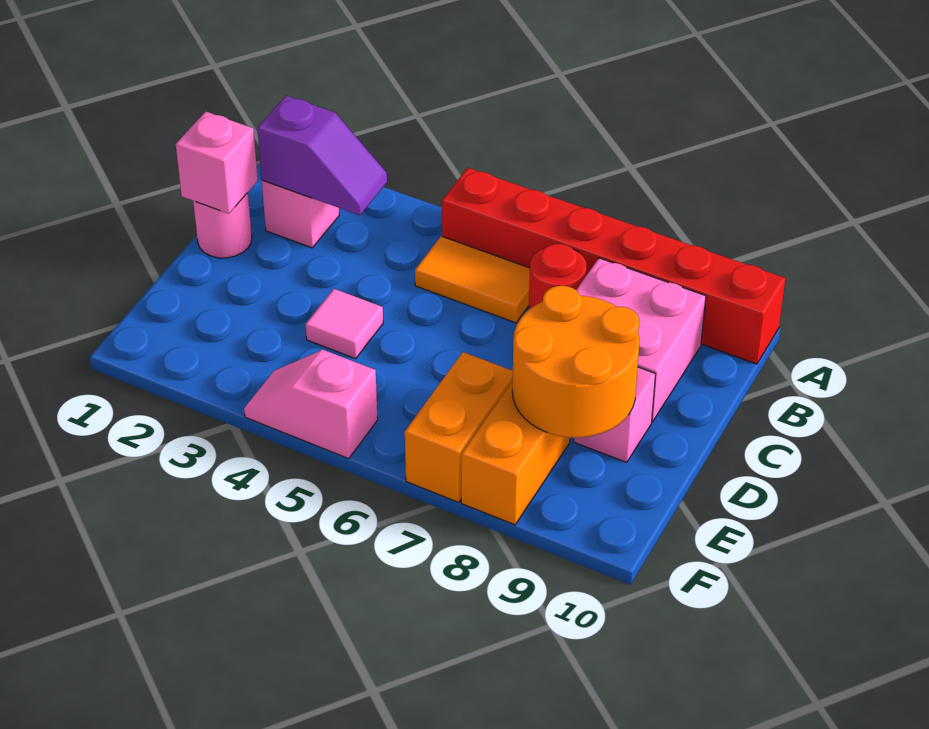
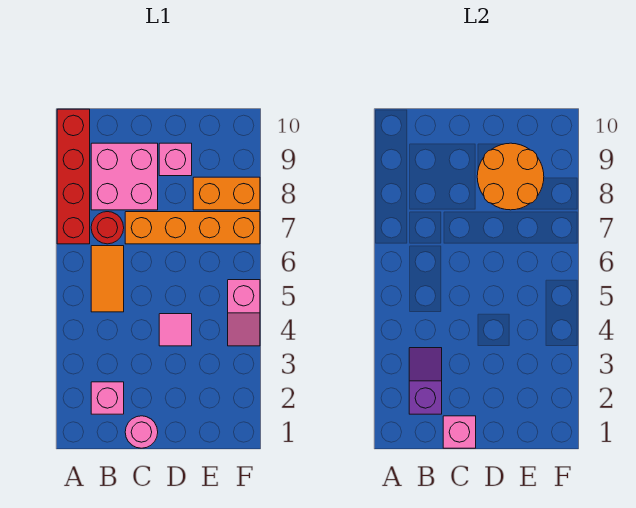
red brick A5:A10 level 1 -> red brick A7:A10 level 1
orange brick E7:F7 level 1 -> orange brick C7:F7 level 1

